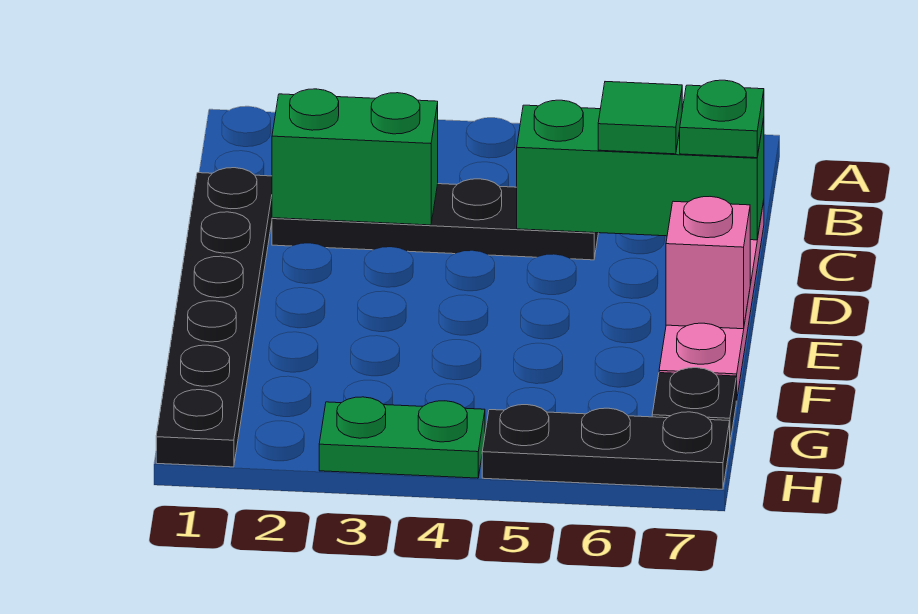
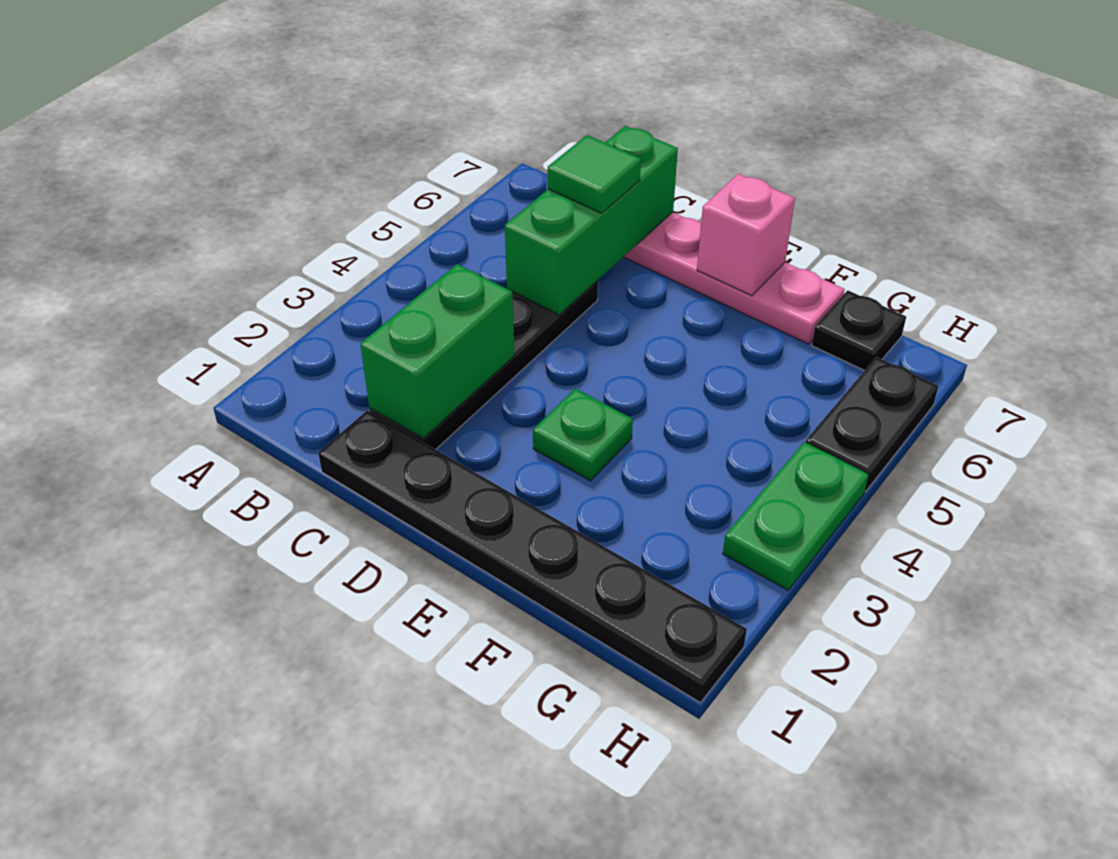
green plate C7 level 3 -> green plate E3 level 1
black plate H5:H7 level 1 -> black plate H5:H6 level 1

